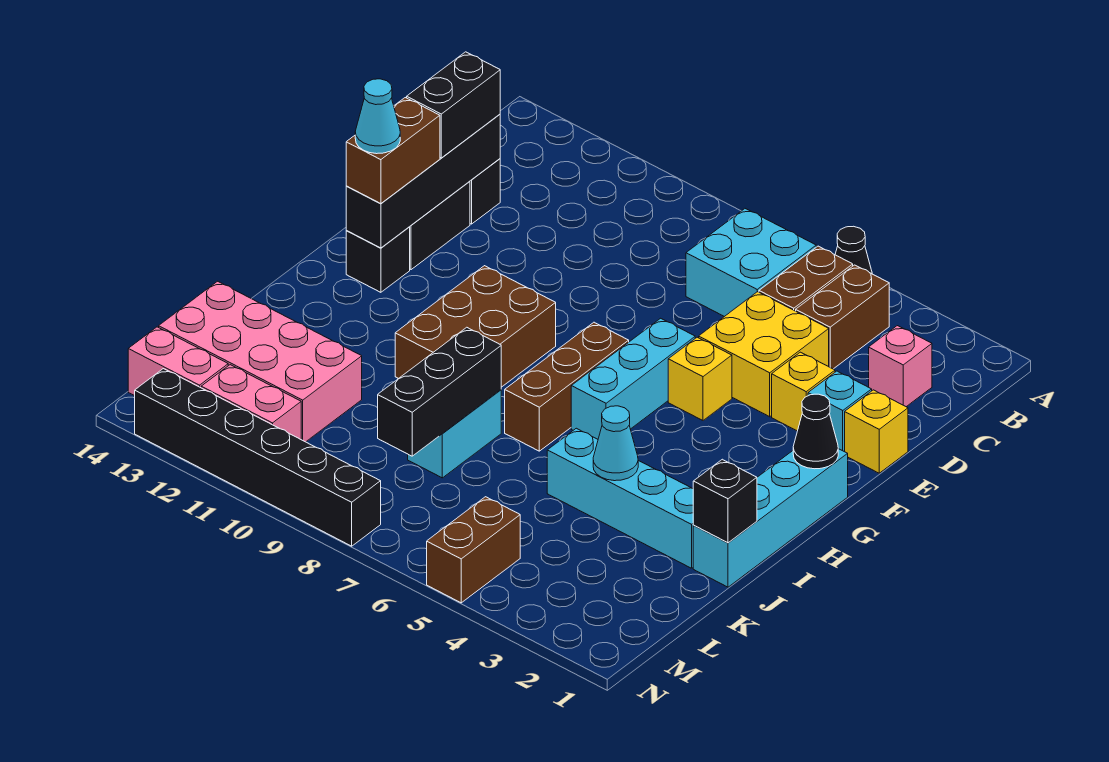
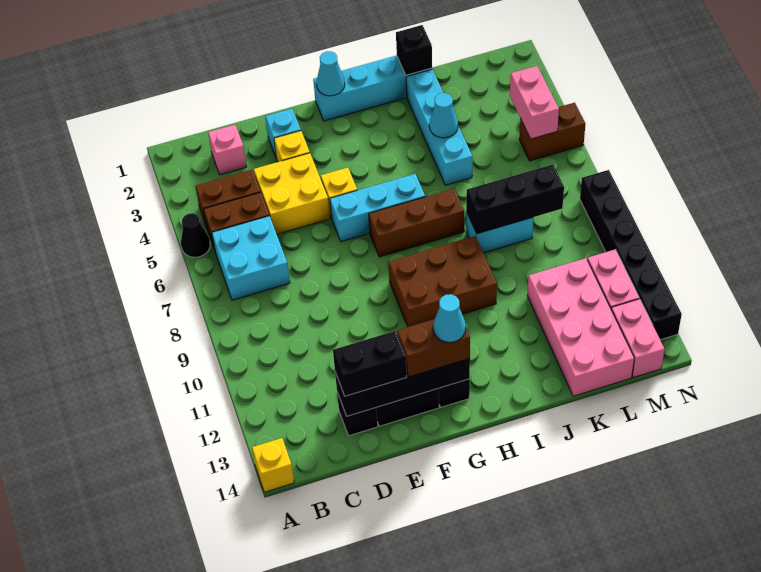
yellow brick E1 level 1 -> yellow brick A14 level 1
black cone G1 level 2 -> cyan cone G1 level 2
none -> pink brick M4:M5 level 2

